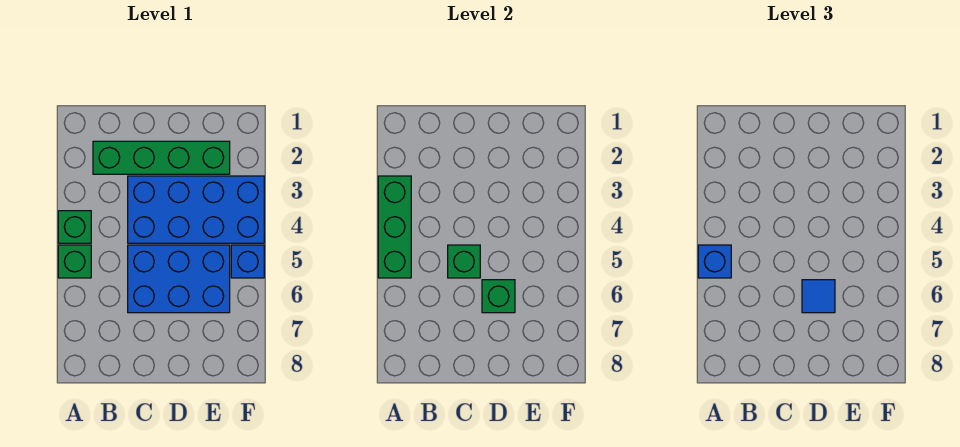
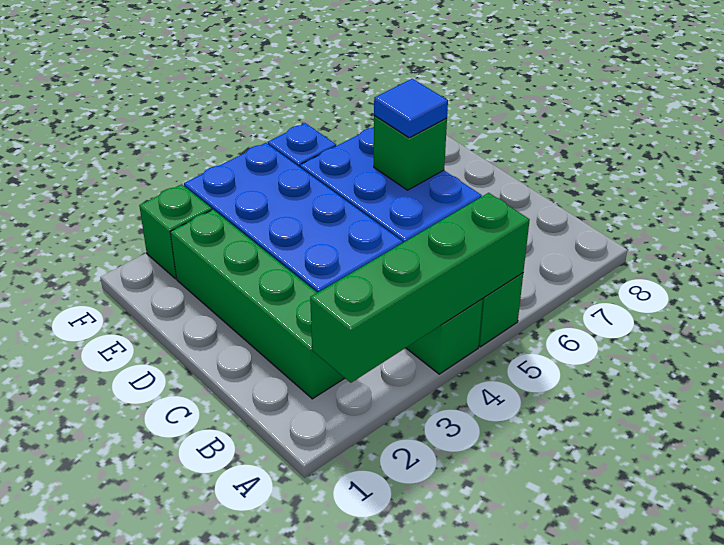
green brick A3:A5 level 2 -> green brick A2:A5 level 2
blue brick A5 level 3 -> none
green brick C5 level 2 -> green brick F2 level 1

